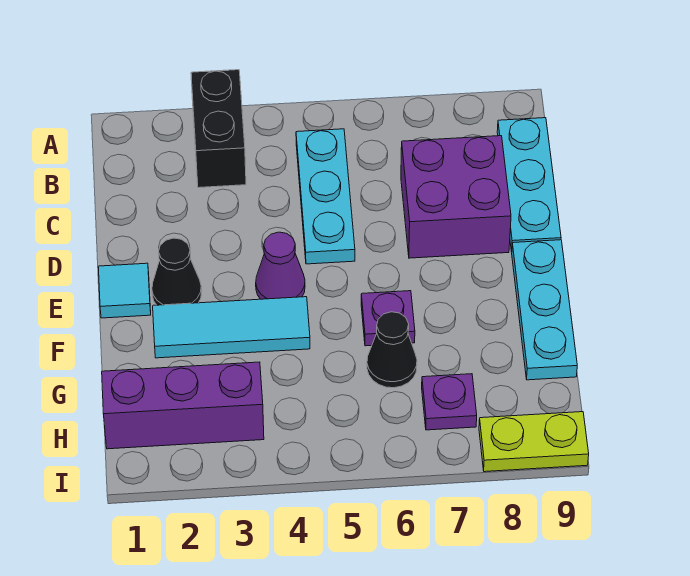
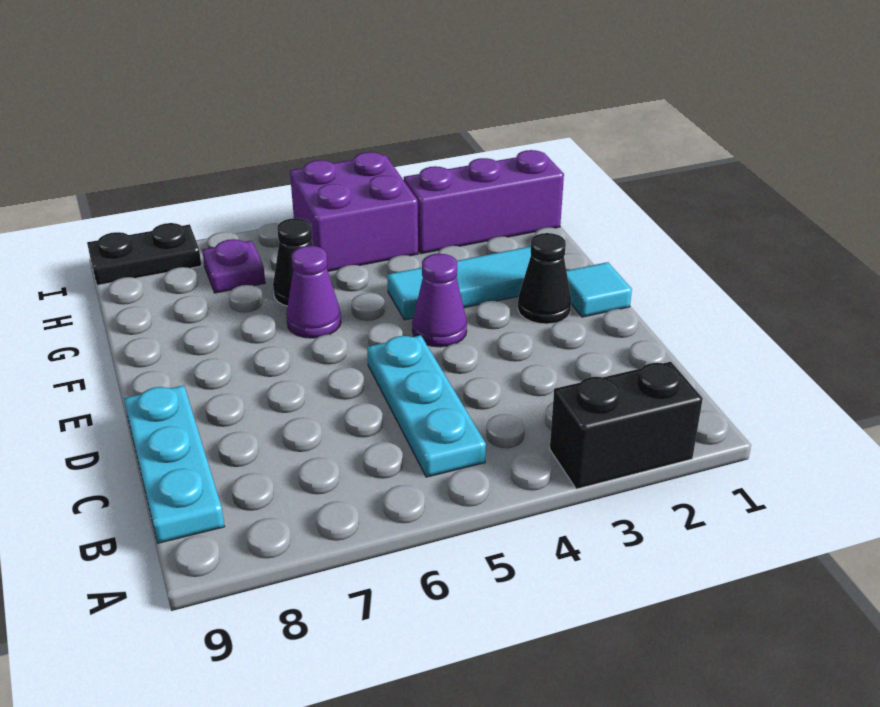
black brick A3:B3 level 1 -> black brick A2:A3 level 1
purple brick C7:D8 level 1 -> purple brick H4:I5 level 1
cyan plate E9:G9 level 1 -> none
purple plate F6 level 1 -> purple cone F6 level 1
lime plate I8:I9 level 1 -> black plate I8:I9 level 1

